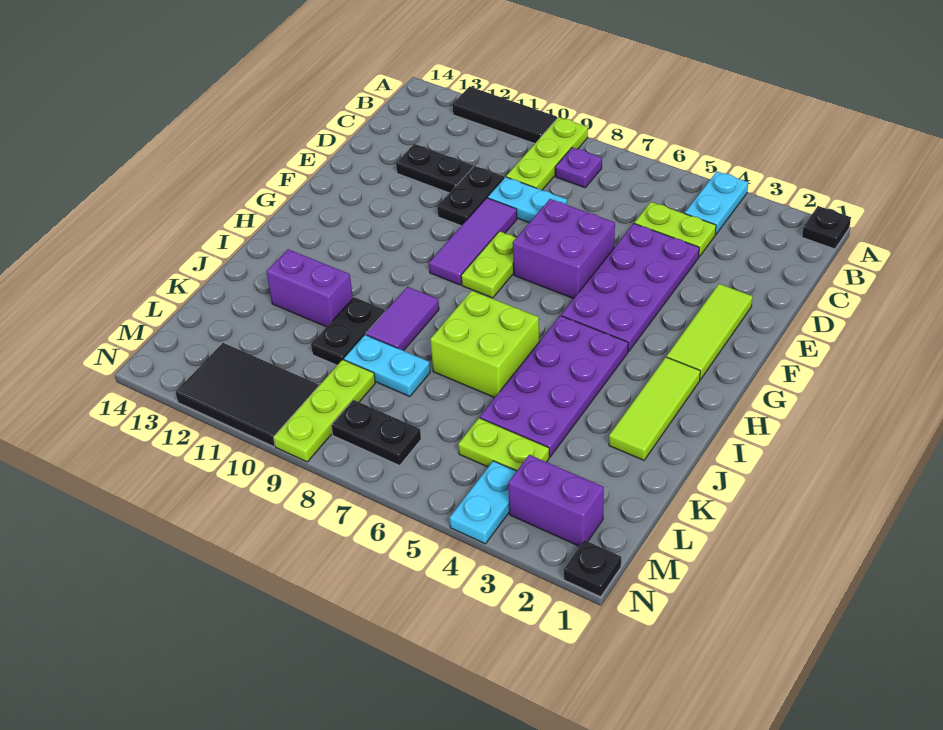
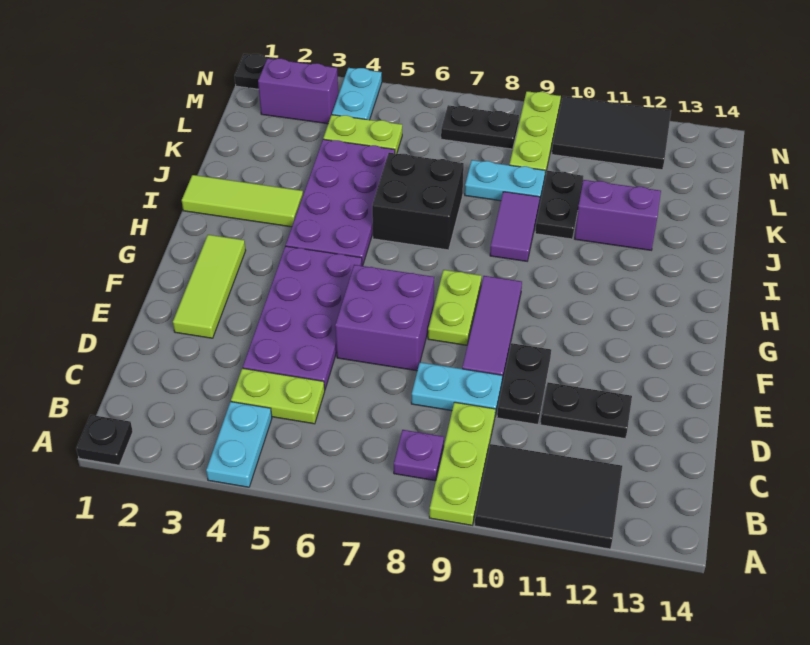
black tile A10:A12 level 1 -> black tile A10:B12 level 1
lime tile H2:J2 level 1 -> lime tile I1:I3 level 1
lime brick I6:J7 level 1 -> black brick I6:J7 level 1

